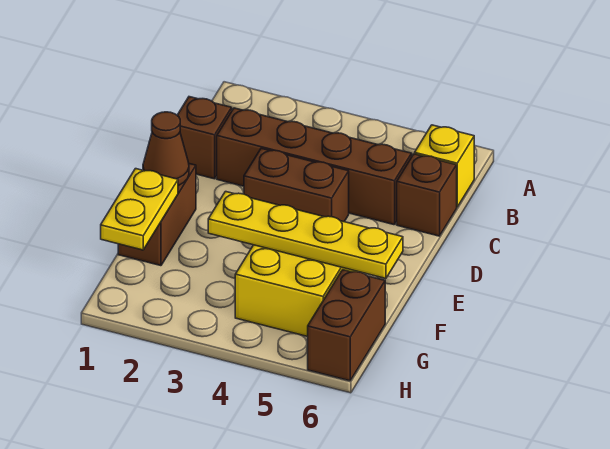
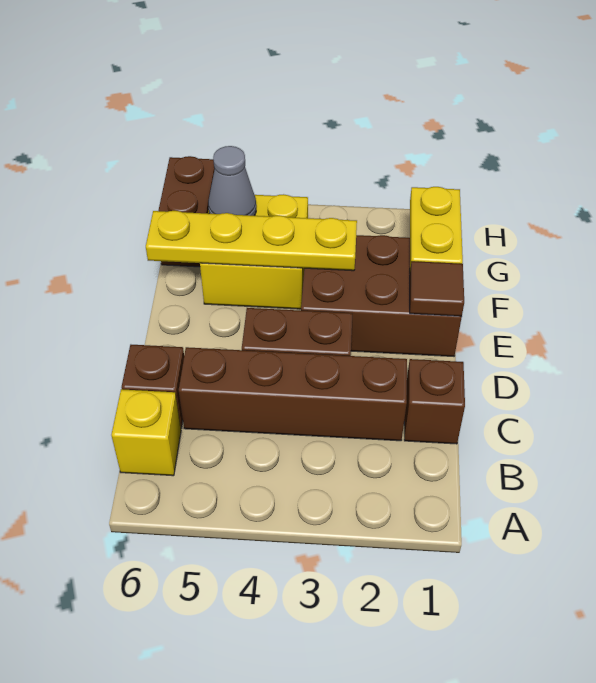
brown brick E1:F1 level 1 -> brown brick E1:F3 level 1
brown cone E1 level 2 -> brown tile E1 level 2
none -> grey cone G5 level 2

